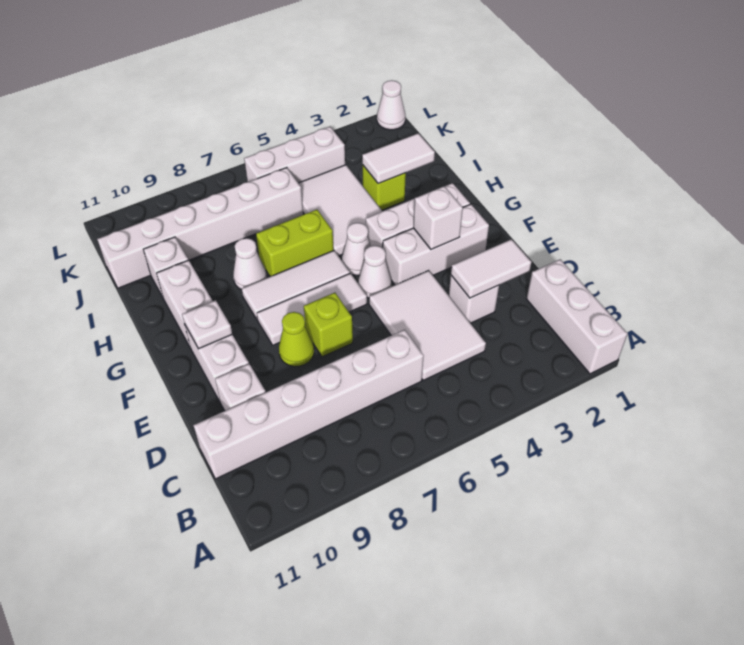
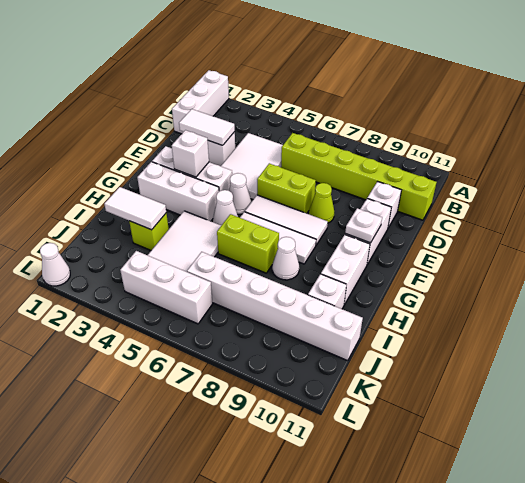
white brick C6:C11 level 1 -> lime brick C6:C11 level 1
lime brick E7 level 1 -> lime brick E6:E7 level 1

